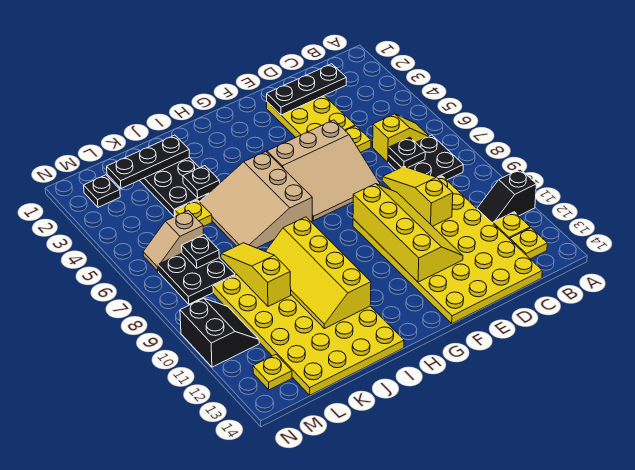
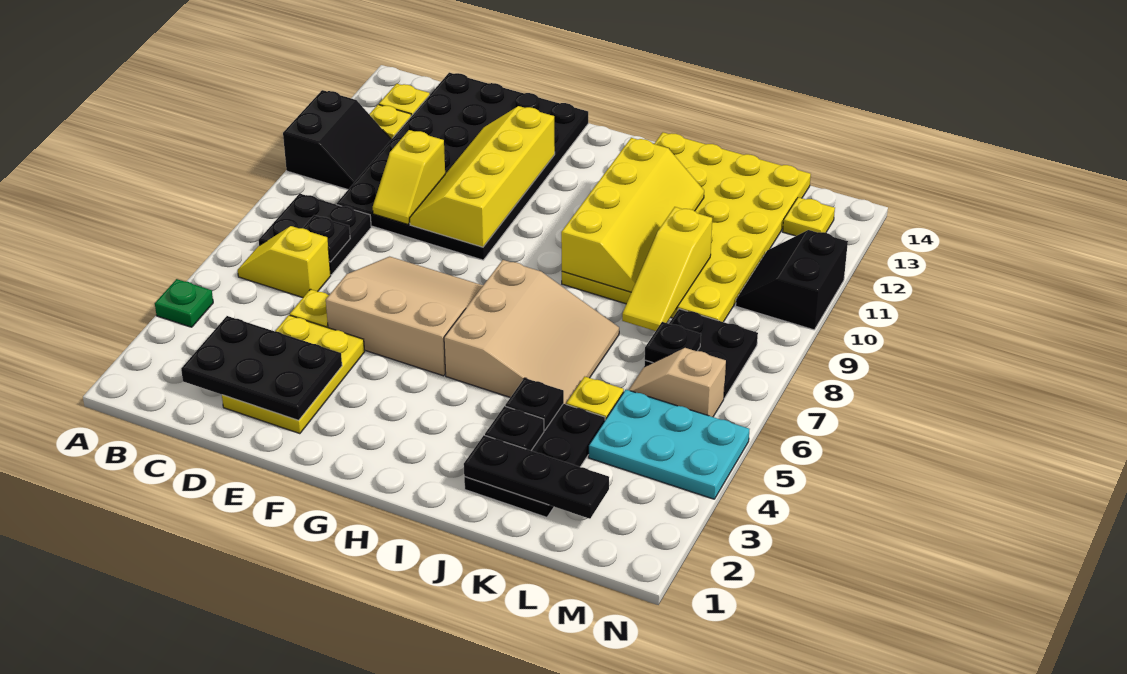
none -> green plate A4 level 1
black slope A11:B11 level 1 top A -> black slope A10:B11 level 1 top A
black plate C2:E2 level 2 -> black plate C2:E3 level 2
yellow plate C9:F14 level 1 -> black plate C9:F14 level 1
yellow slope D8:D10 level 2 top 10 -> yellow slope D9:D10 level 2 top 10
none -> cyan plate L4:N5 level 1
tan slope L6:M6 level 1 top L -> tan slope L6:M6 level 1 top M
black plate M2 level 1 -> black plate J3 level 2

